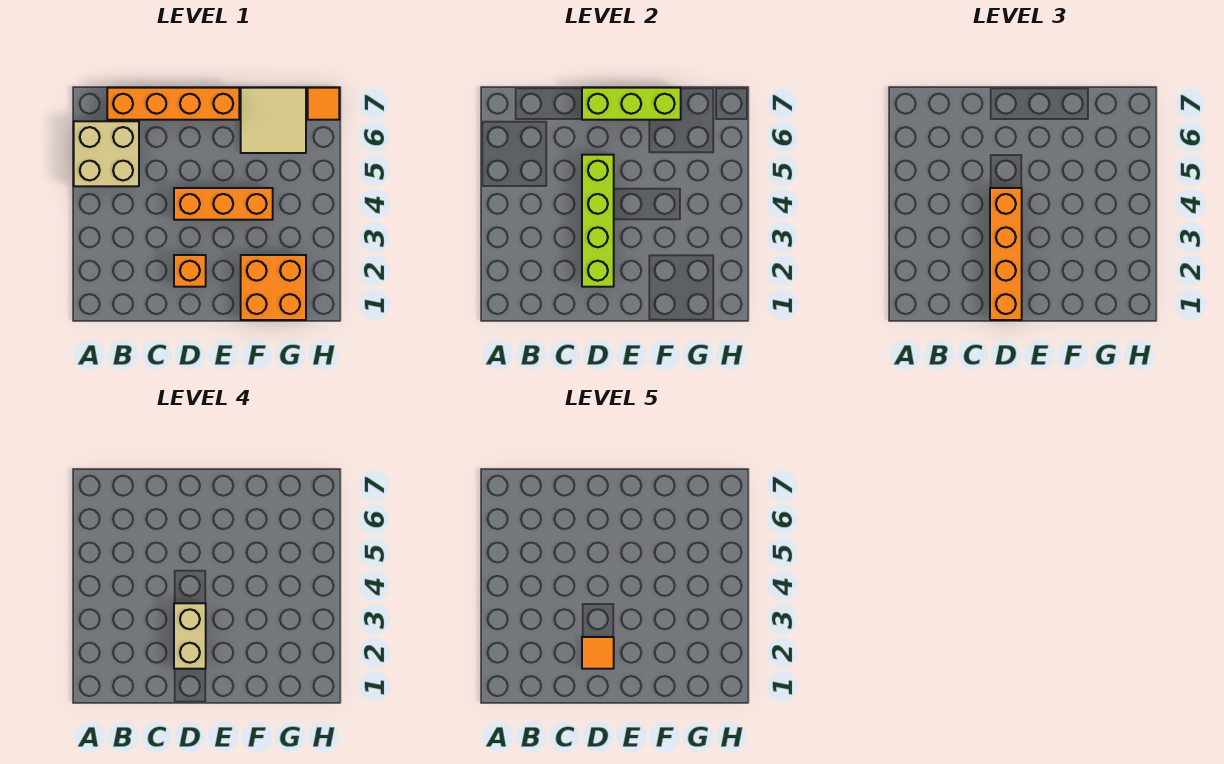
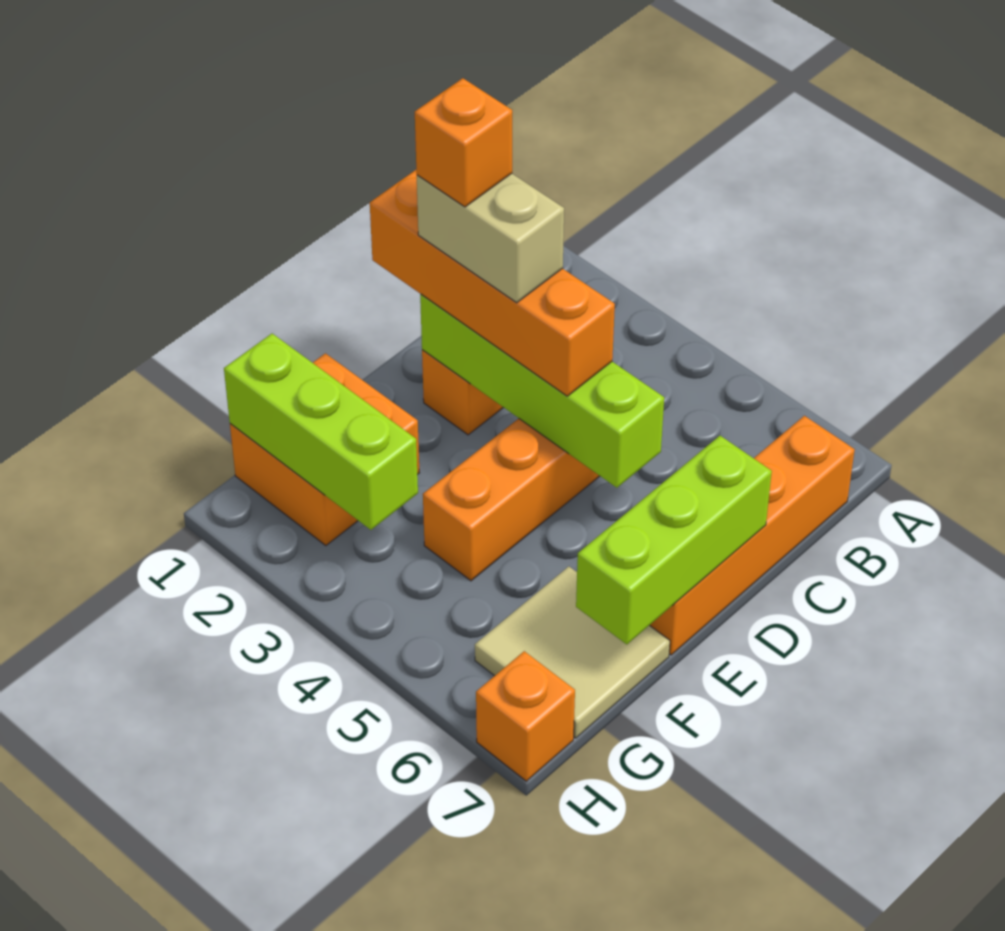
tan brick A5:B6 level 1 -> none
orange tile D2 level 5 -> orange brick D2 level 5
none -> lime brick G1:G3 level 2
orange tile H7 level 1 -> orange brick H7 level 1

